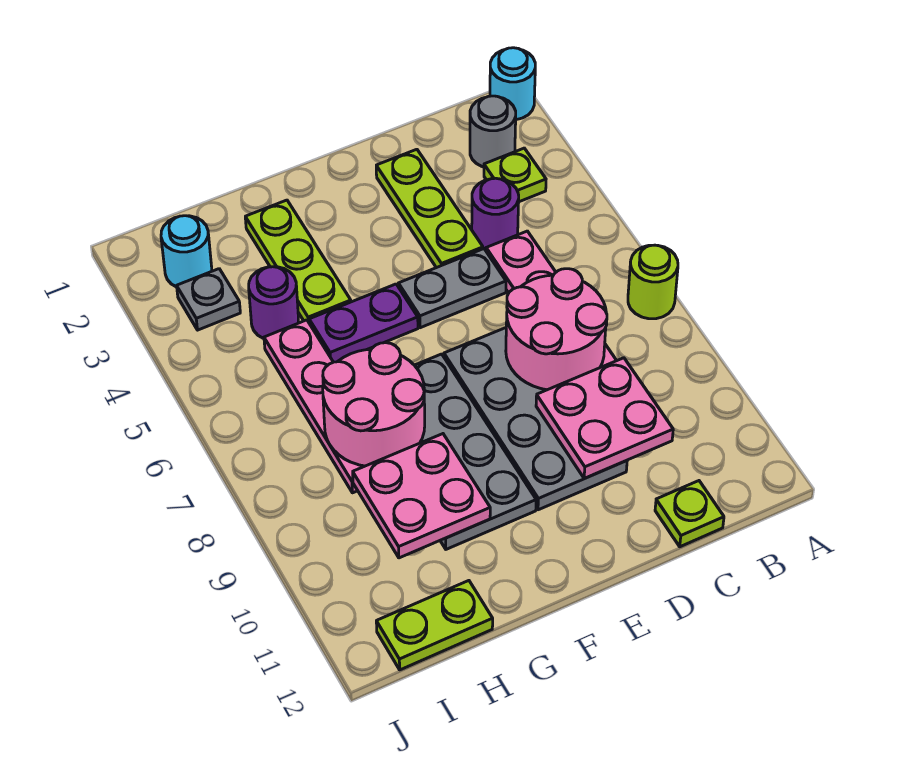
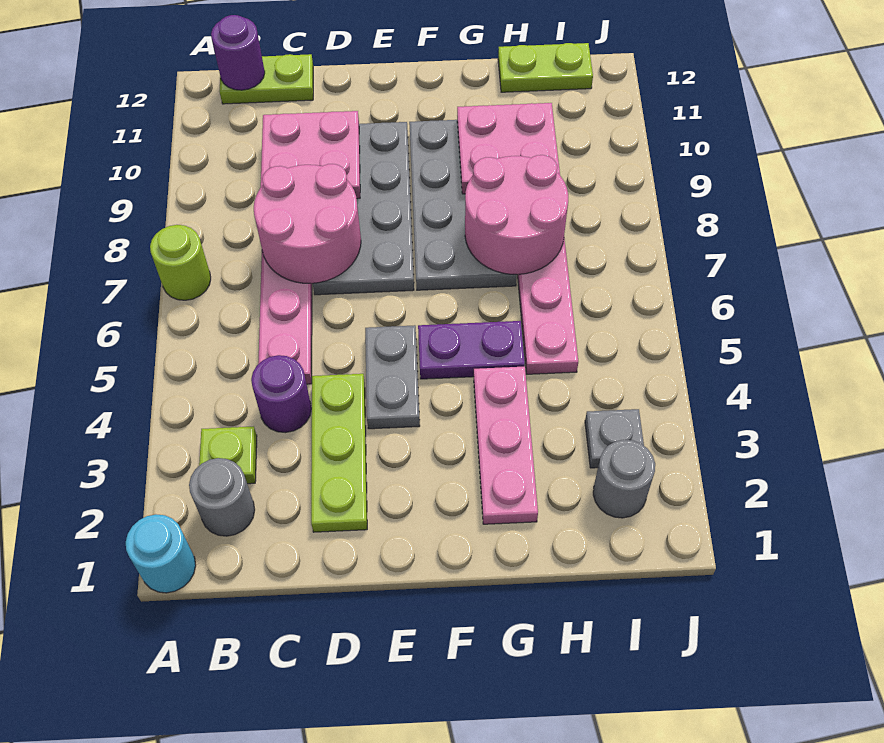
lime plate C12 level 1 -> lime plate B12:C12 level 1
grey plate D5:E5 level 1 -> grey plate E4:E5 level 1
lime plate G2:G4 level 1 -> pink plate G2:G4 level 1
purple round brick H4 level 1 -> purple round brick B12 level 2
cyan round brick I2 level 1 -> grey round brick I2 level 1

